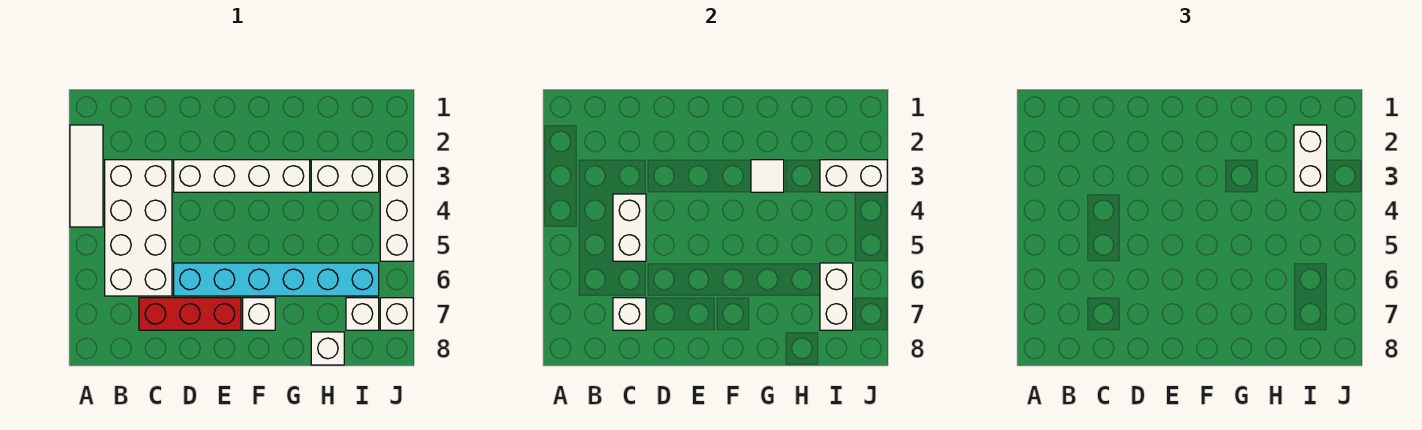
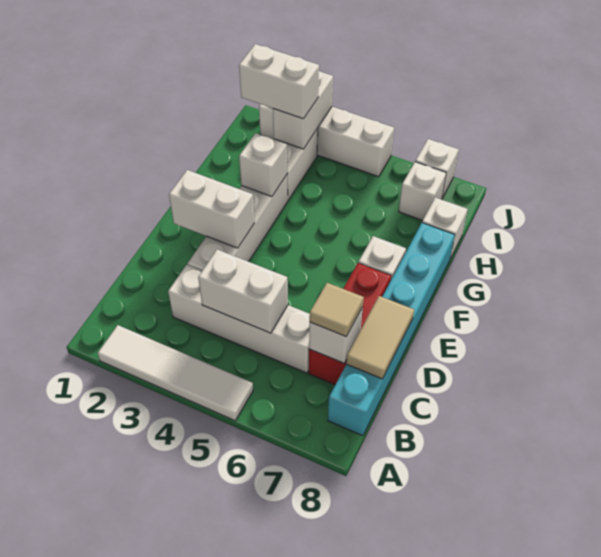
white tile A2:A4 level 1 -> white tile A2:A5 level 1
white brick B3:C6 level 1 -> white brick C3:C6 level 1
none -> tan tile C7 level 3
none -> tan tile C8:D8 level 2
cyan brick D6:I6 level 1 -> cyan brick B8:G8 level 1
white tile G3 level 2 -> white brick G3 level 2
white brick I6:I7 level 2 -> white brick E2:E3 level 2
white brick J3:J5 level 1 -> white brick J2:J5 level 1

